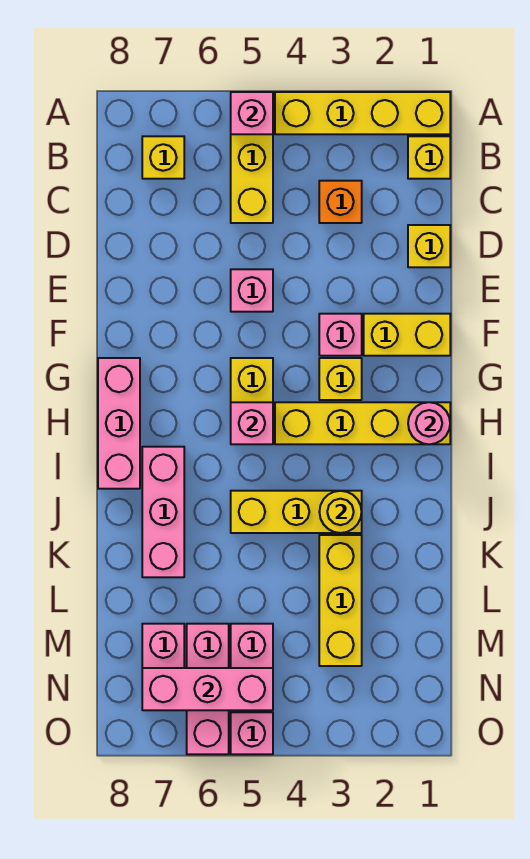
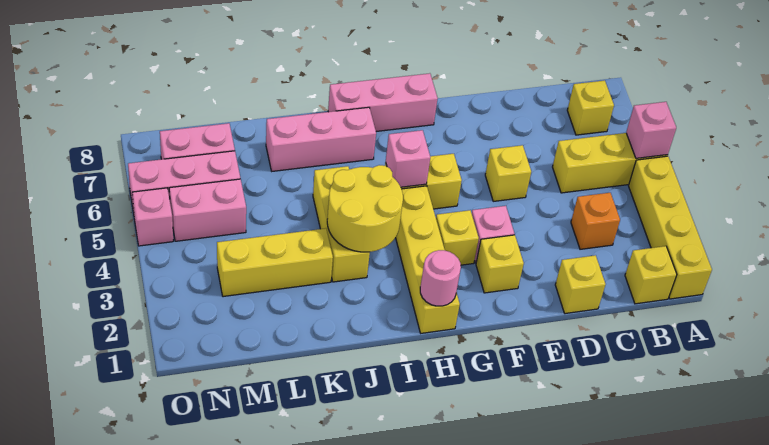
pink brick E5 level 1 -> yellow brick E5 level 1
yellow brick F1:F2 level 1 -> yellow brick F2 level 1
yellow round brick J3 level 2 -> yellow round brick I3:J4 level 2
pink brick N5:N7 level 2 -> none

